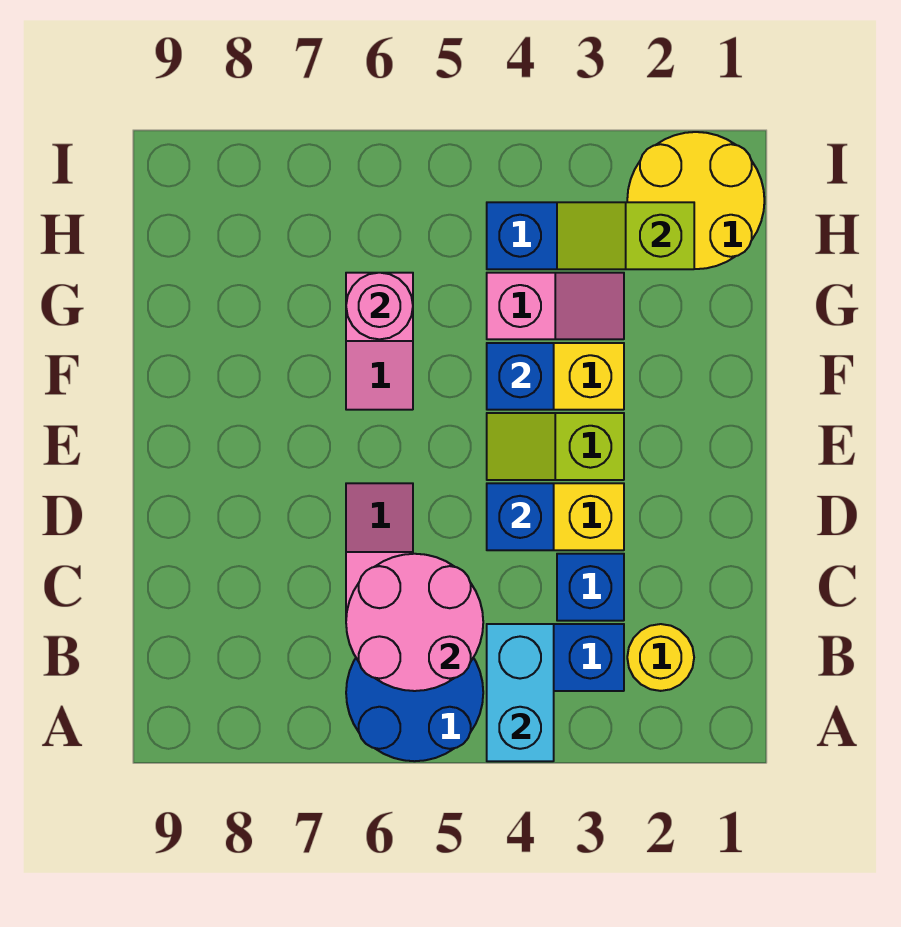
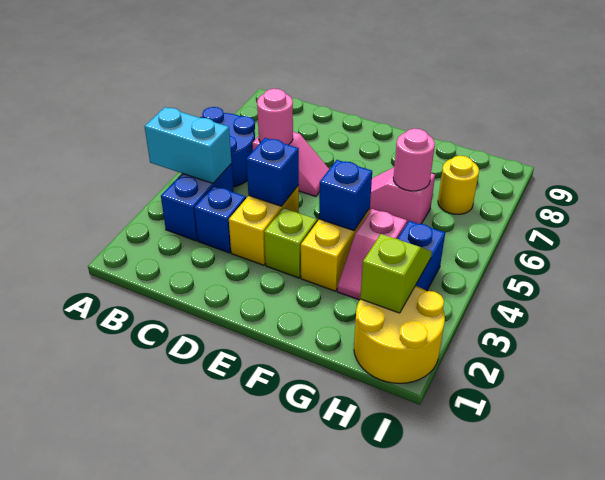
yellow round brick B2 level 1 -> yellow round brick H7 level 1
pink round brick B5:C6 level 2 -> pink round brick C6 level 2

